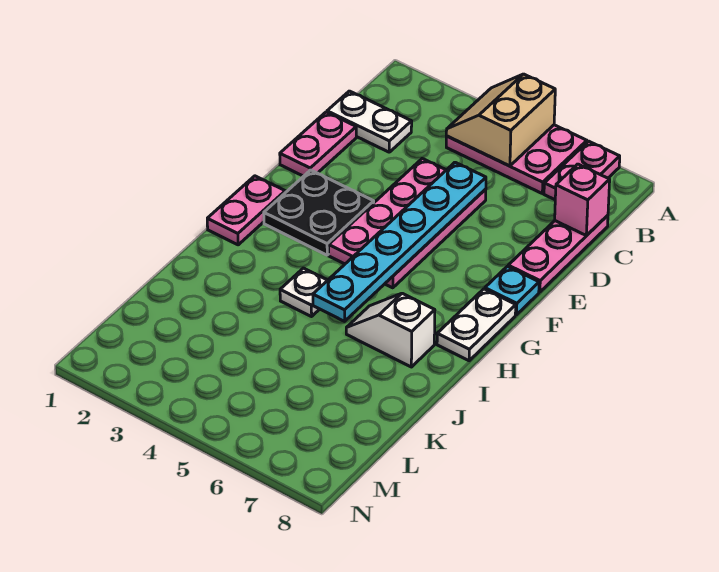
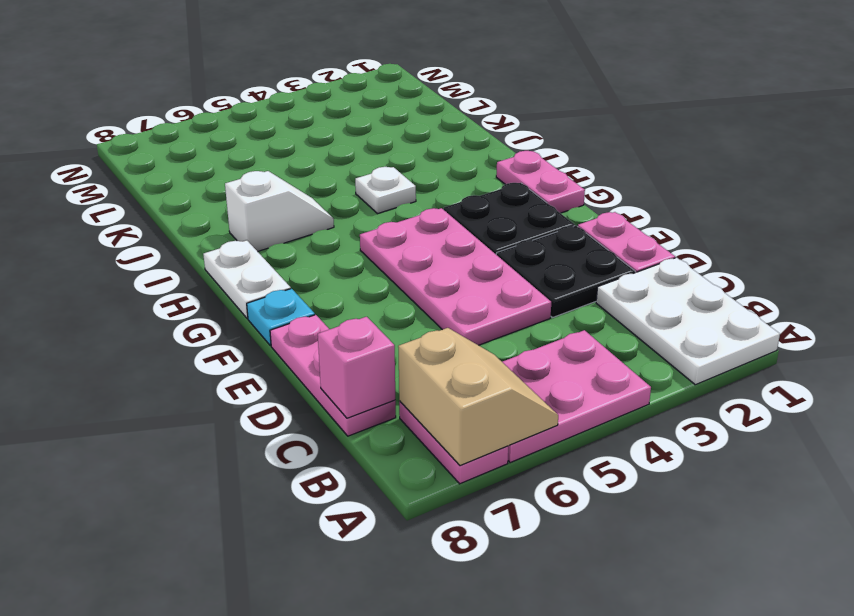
tan slope A4:B5 level 2 top 5 -> tan slope A6:B7 level 2 top 7
white plate C1:C2 level 1 -> white plate A1:C2 level 1
none -> black plate D2:E3 level 1
cyan plate D5:I5 level 2 -> none

